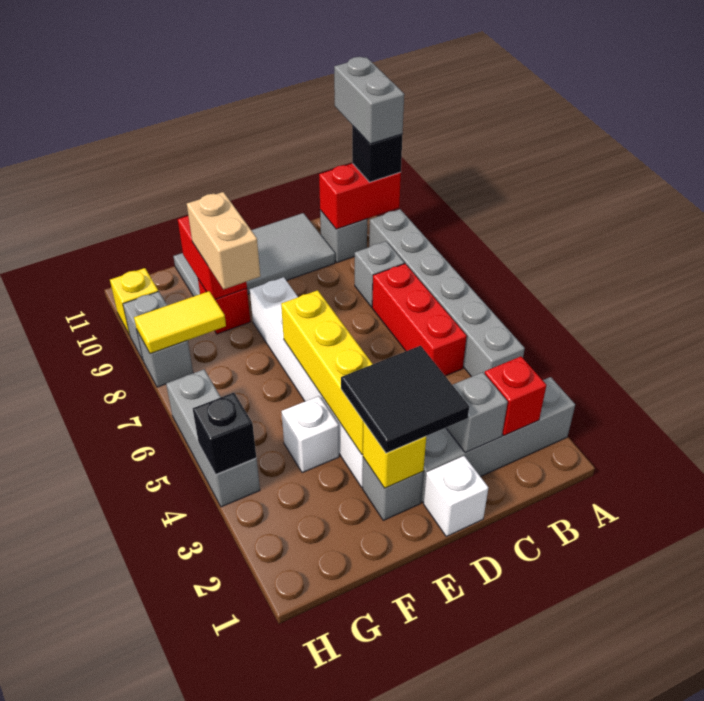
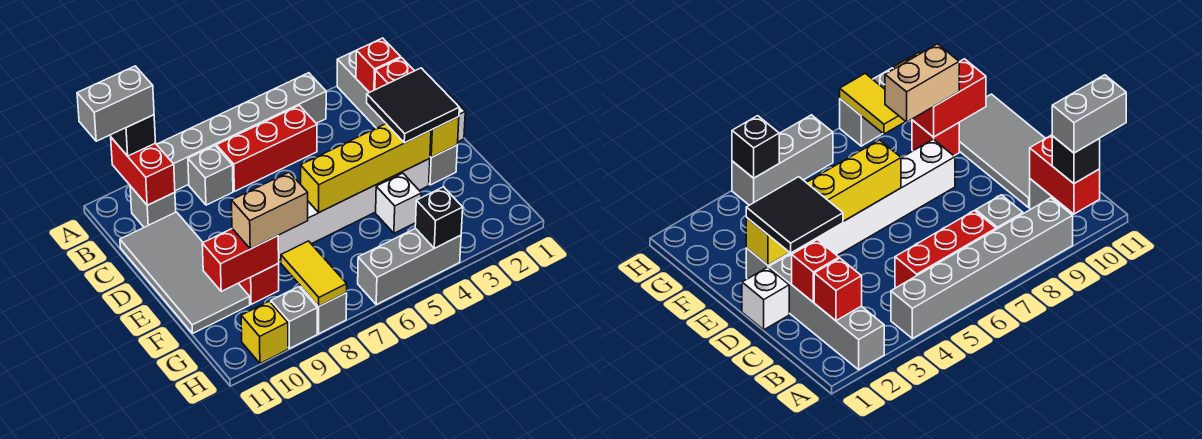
grey brick C2 level 2 -> red brick C2 level 2

